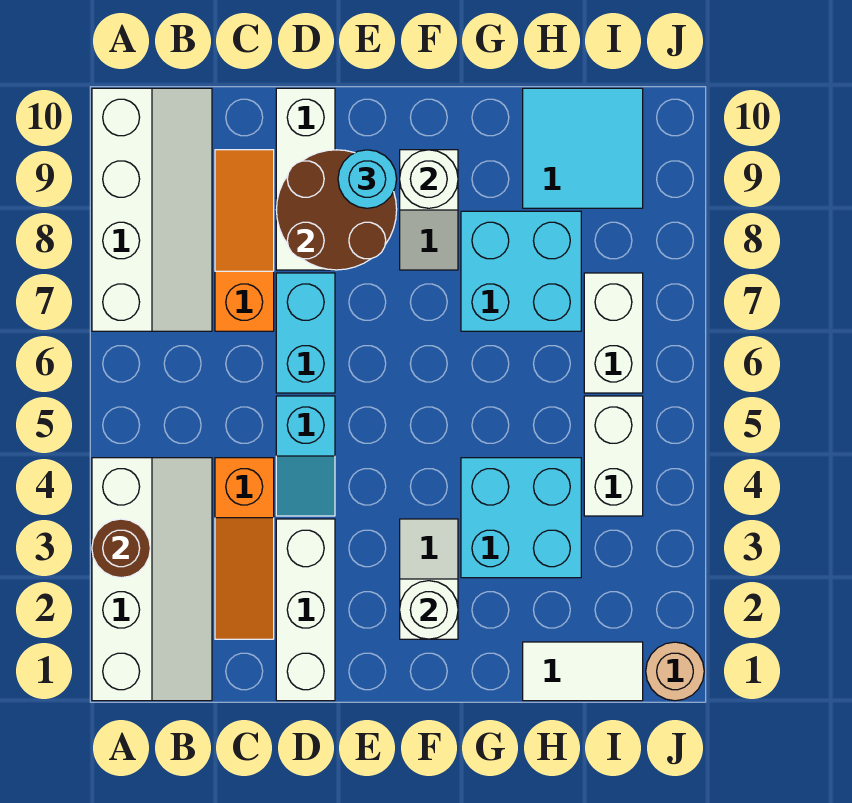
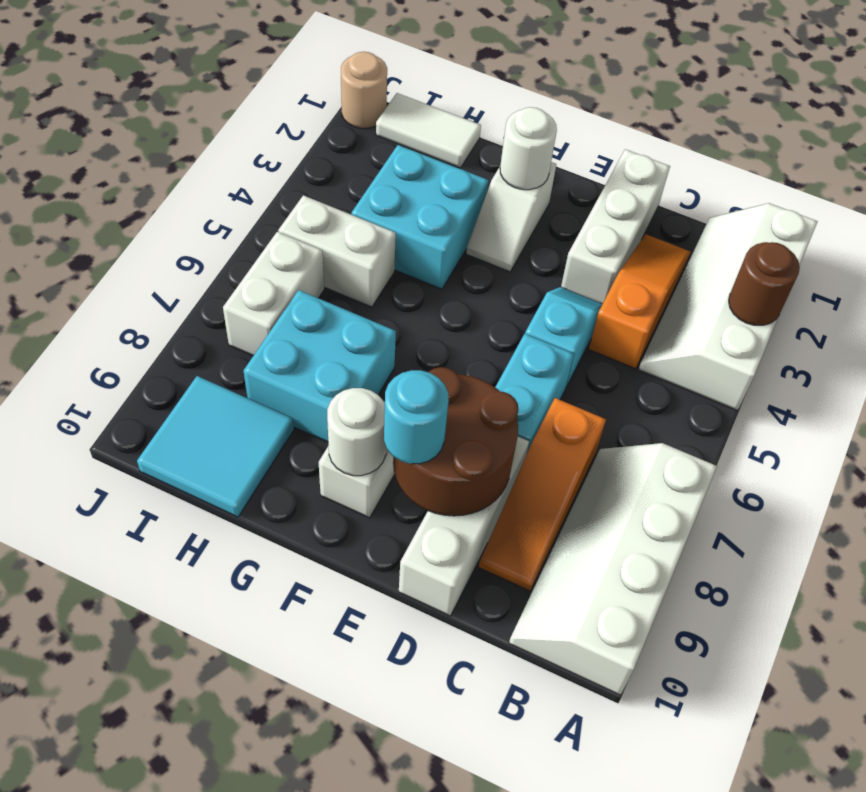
white brick I4:I5 level 1 -> white brick H5:I5 level 1

